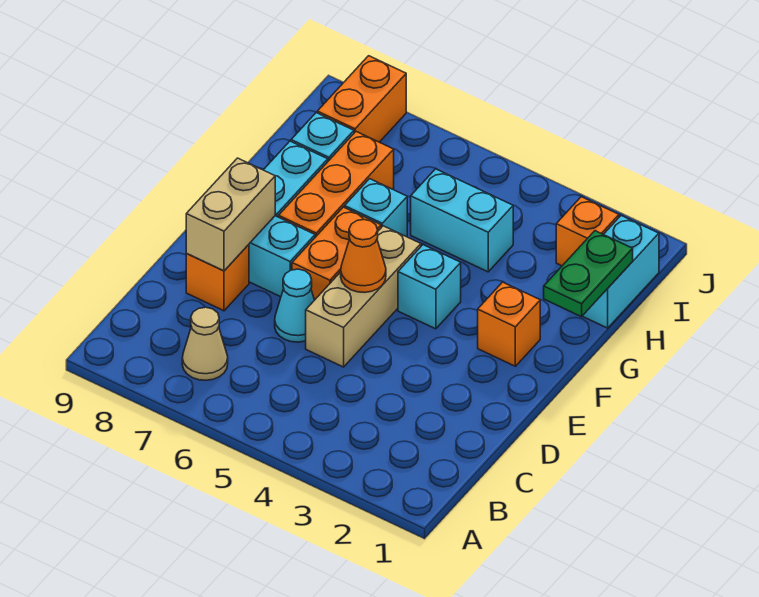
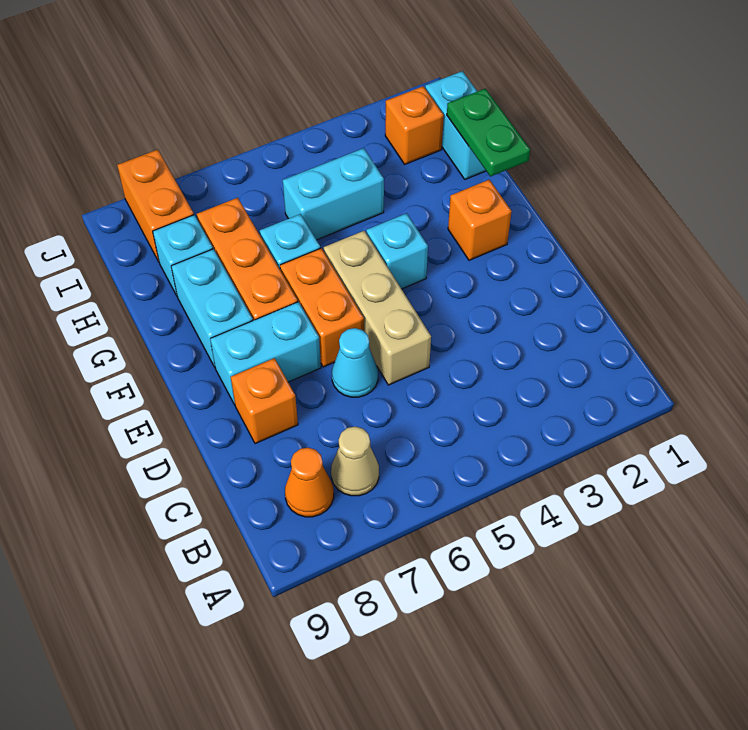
tan brick D8:E8 level 2 -> none
orange cone E5 level 2 -> orange cone B8 level 1

